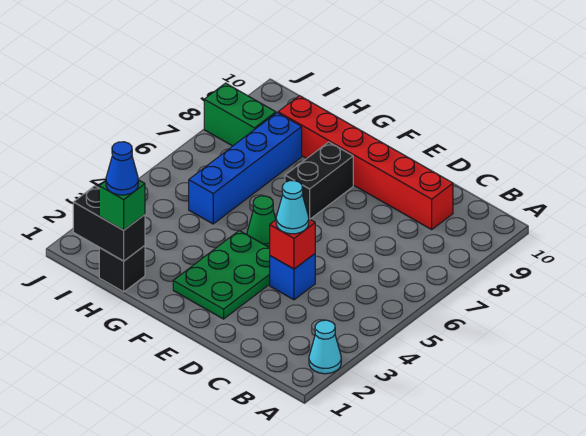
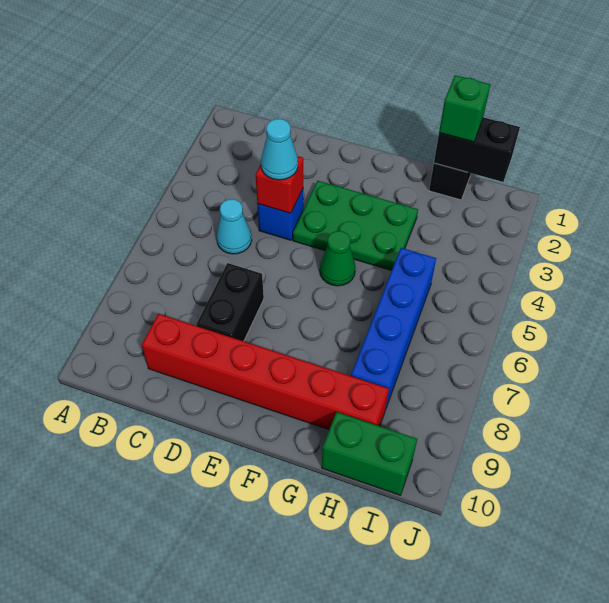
cyan cone A2 level 1 -> cyan cone C5 level 1
green plate E2:F4 level 1 -> green plate E3:G4 level 1
black brick F7:F8 level 1 -> black brick D7:D8 level 1
blue cone H1 level 4 -> none
green brick I8:J8 level 1 -> green brick H10:I10 level 1

